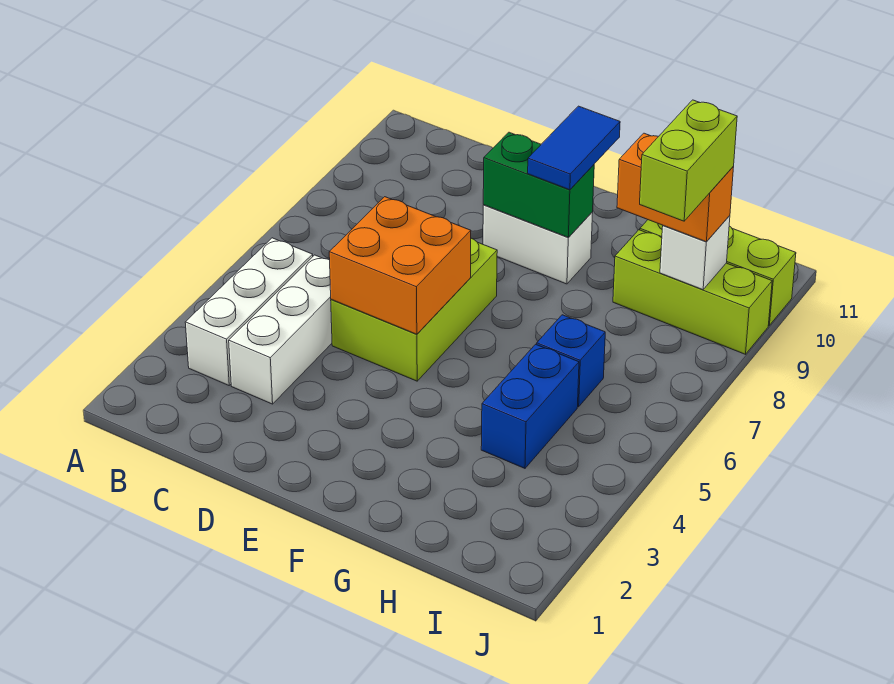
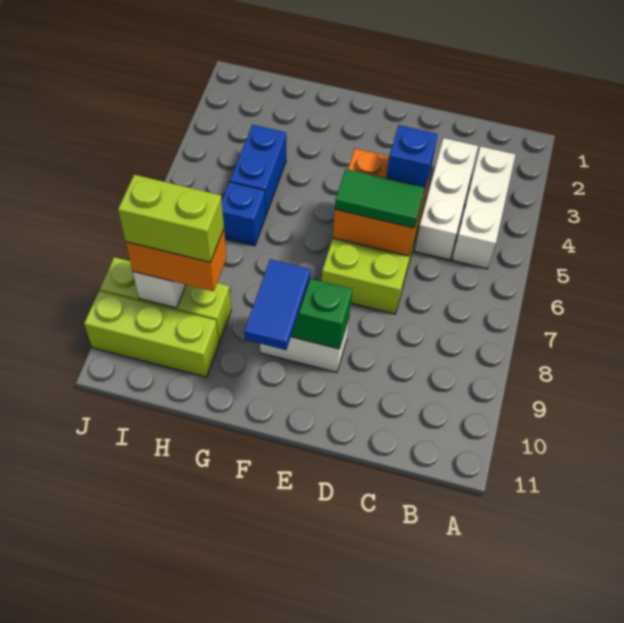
none -> blue brick D5 level 3
none -> green tile D6:E6 level 3
lime brick I8:I9 level 4 -> lime brick H9:I9 level 4

